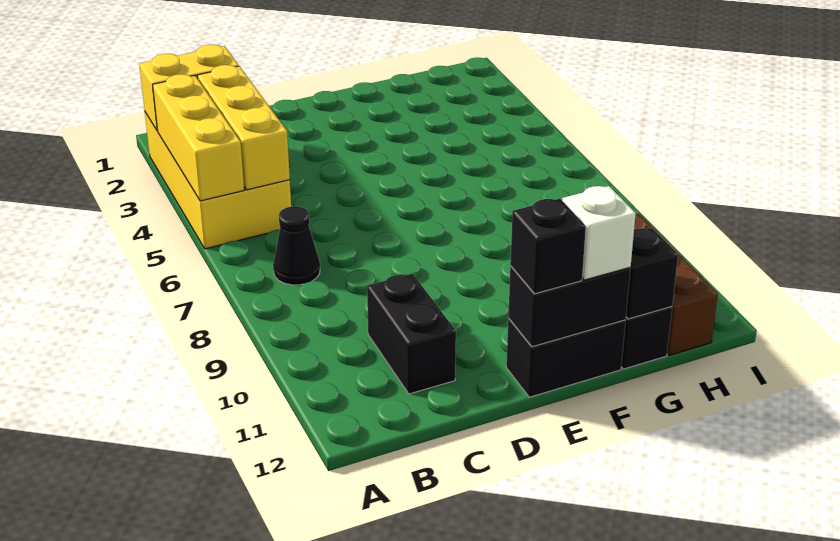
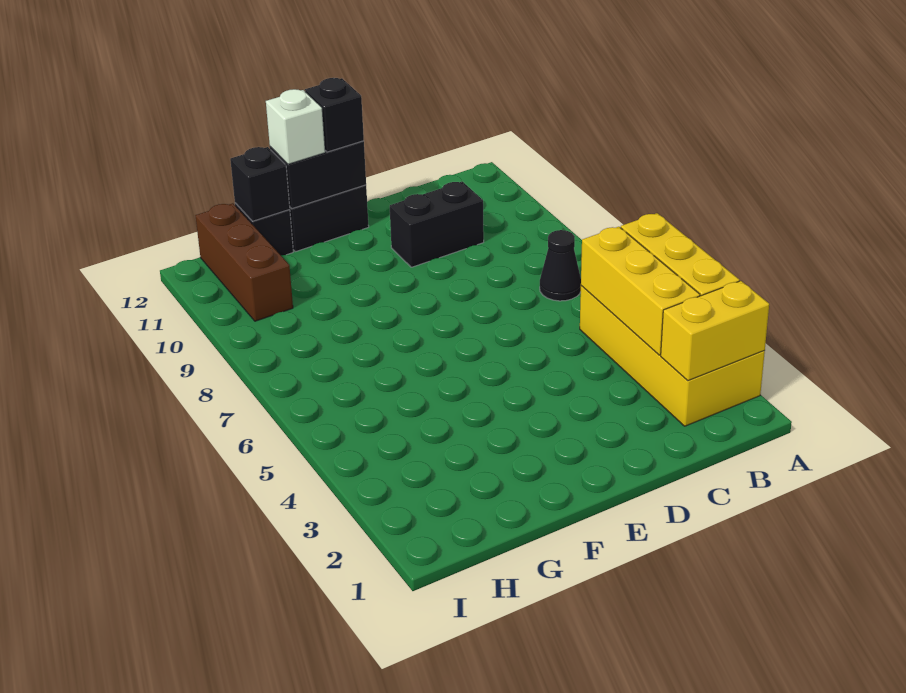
black brick C10:C11 level 1 -> black brick C10:D10 level 1

